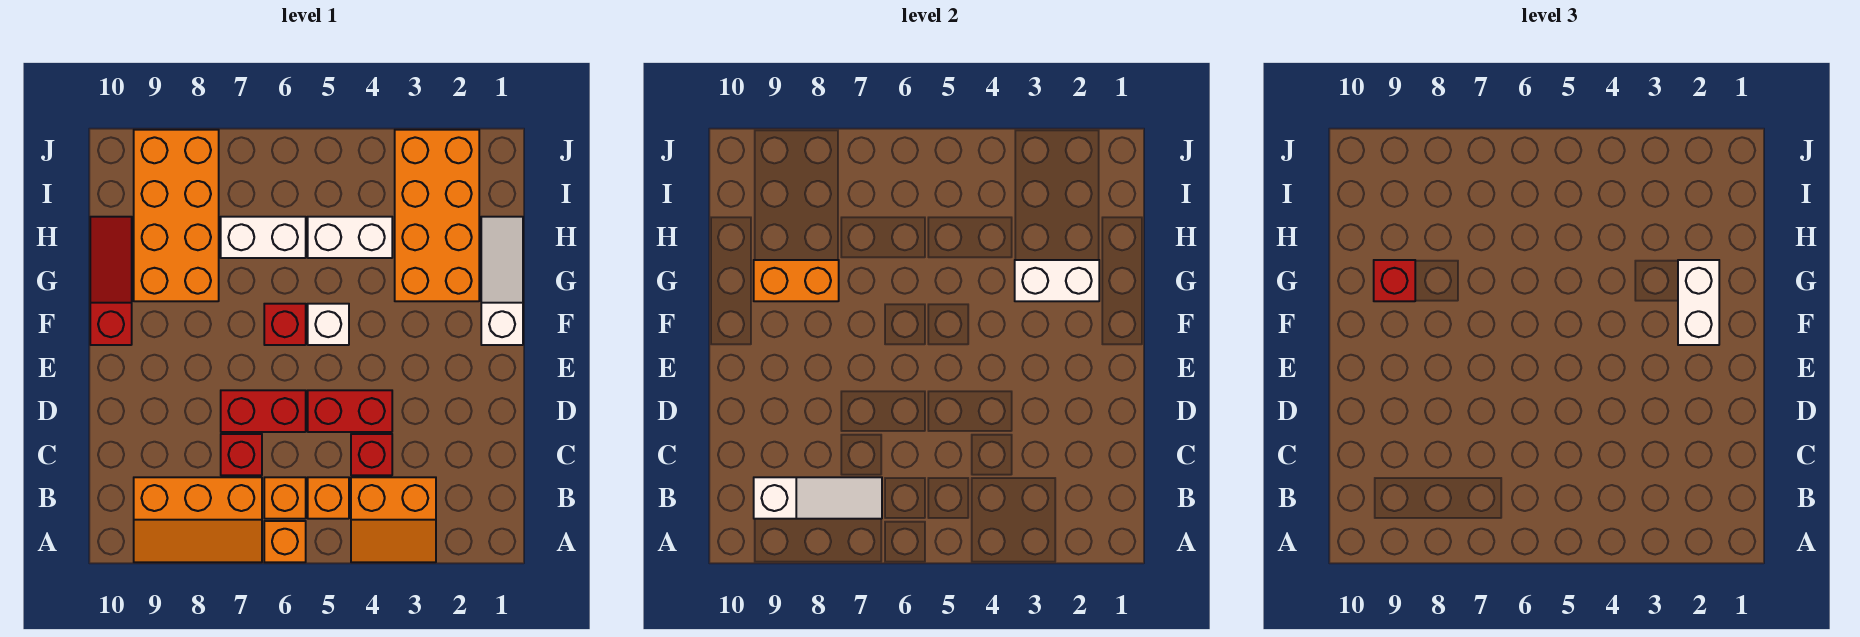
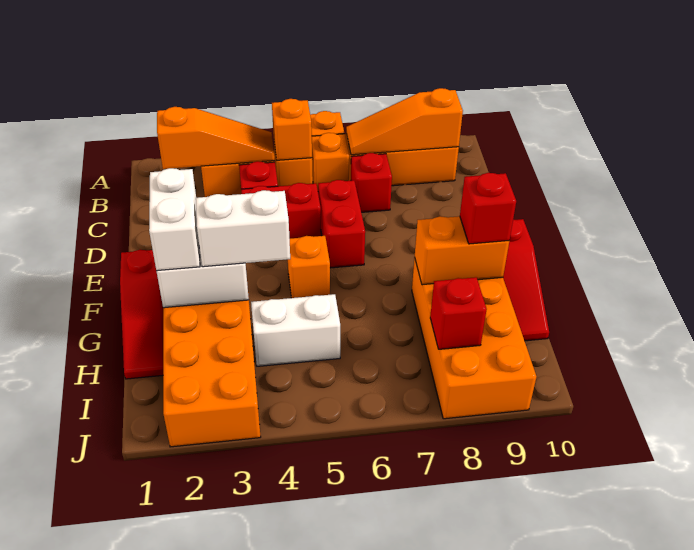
none -> orange slope B2:B4 level 2 top 2
none -> orange brick B5 level 2
white slope B7:B9 level 2 top 9 -> orange slope B7:B9 level 2 top 9
red brick D6:D7 level 1 -> red brick D6:E6 level 1
white slope F1:H1 level 1 top F -> red slope F1:H1 level 1 top F
white brick F5 level 1 -> orange brick F5 level 1
red brick F6 level 1 -> red brick I8 level 2
white brick H6:H7 level 1 -> white brick G3:G4 level 3

